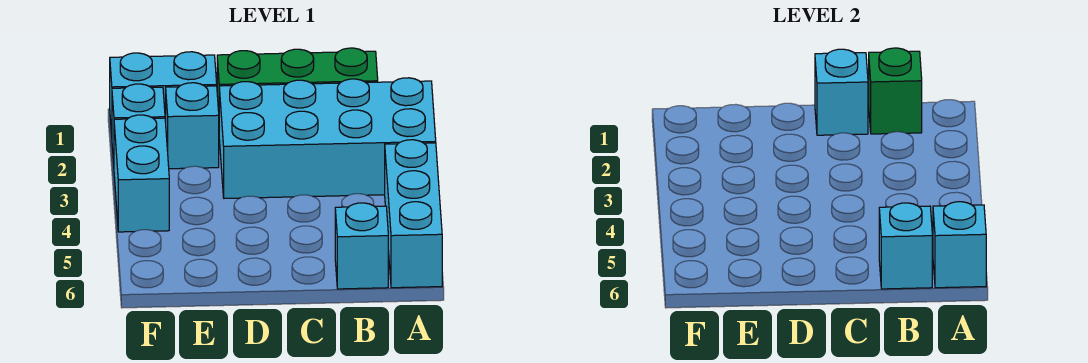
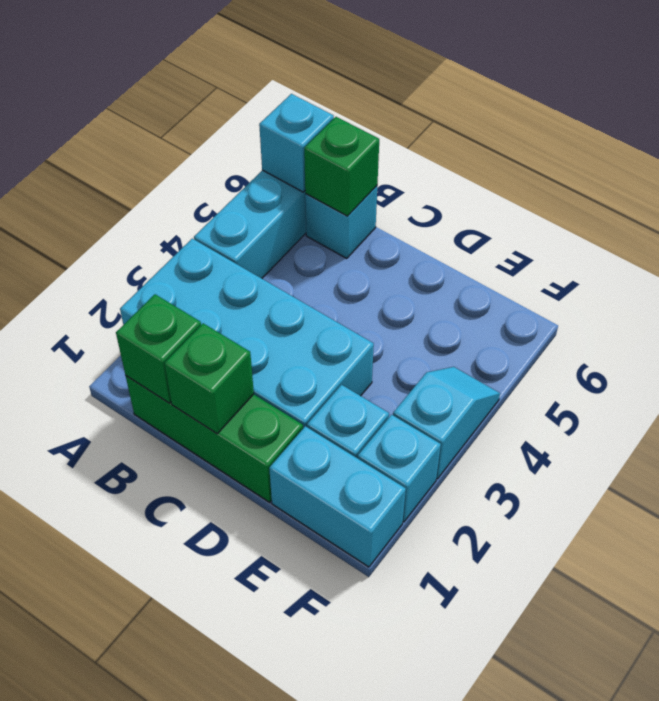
cyan brick B6 level 2 -> green brick B6 level 2
cyan brick C1 level 2 -> green brick C1 level 2
cyan brick F3:F4 level 1 -> cyan slope F3:F4 level 1 top 3

